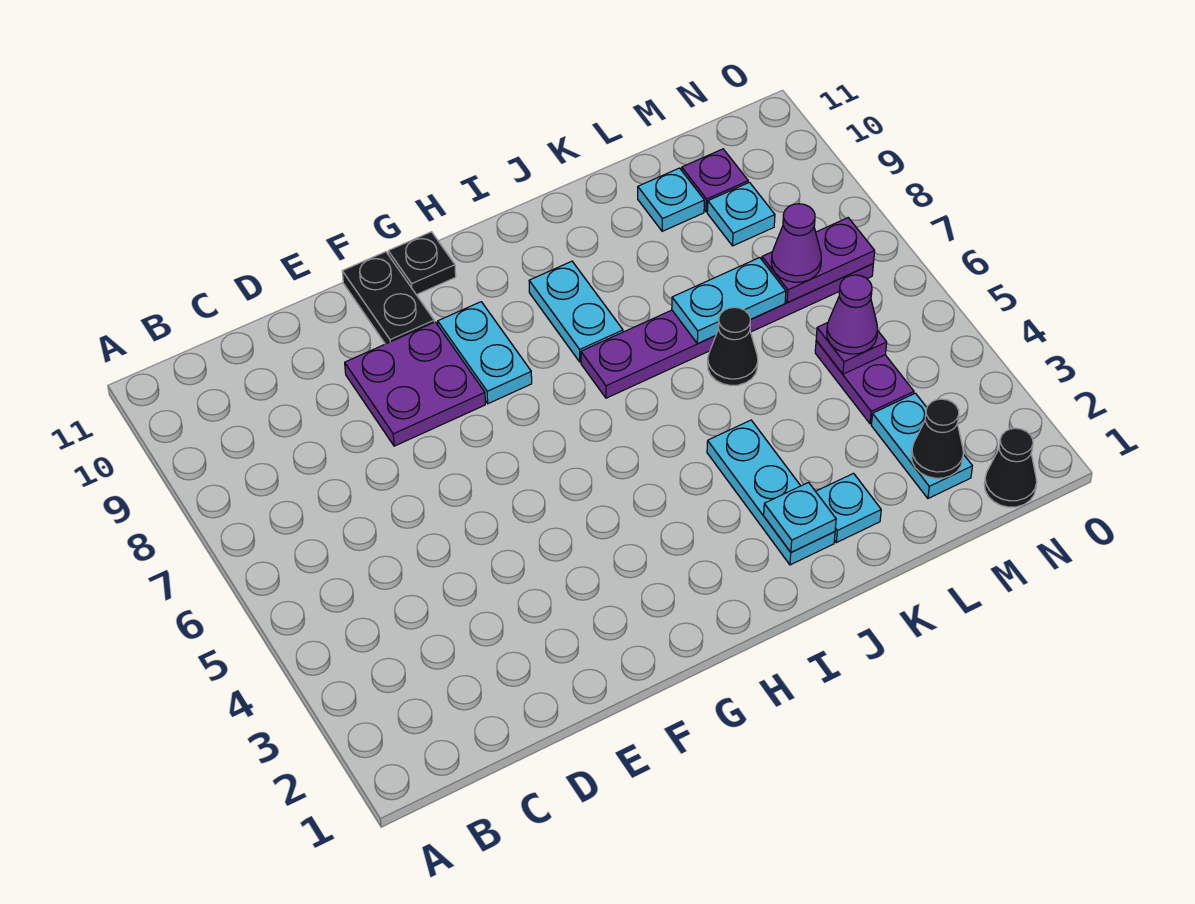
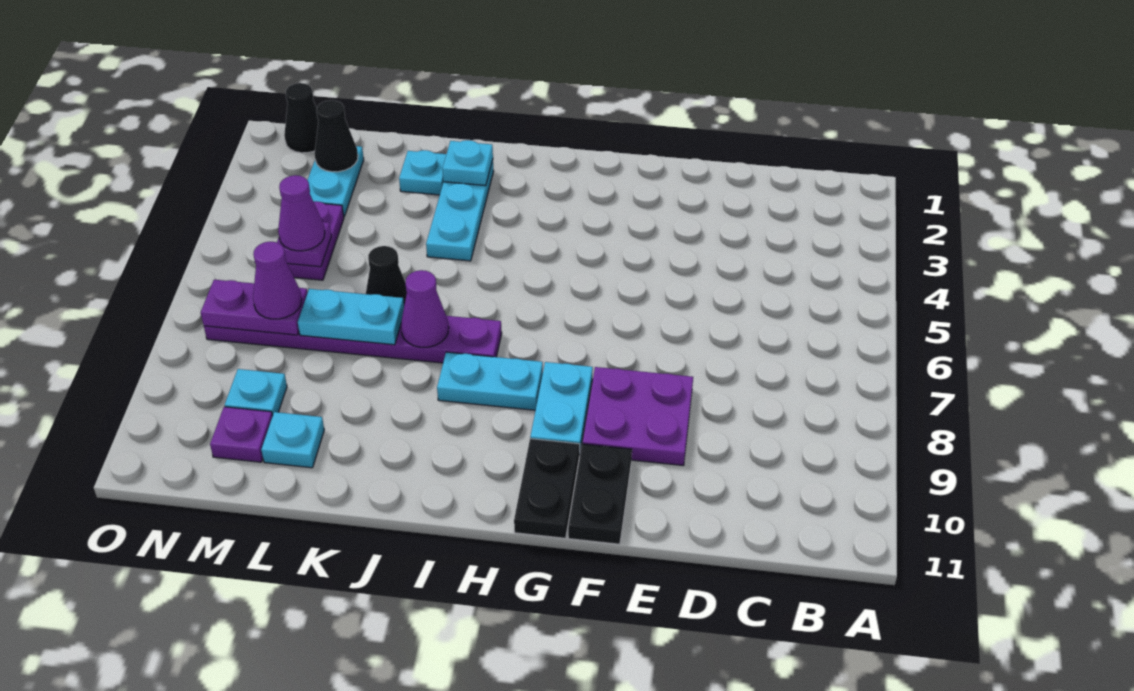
black plate G11 level 1 -> black plate G10:G11 level 1
cyan plate I8:I9 level 1 -> cyan plate H8:I8 level 1
none -> purple cone J7 level 2

